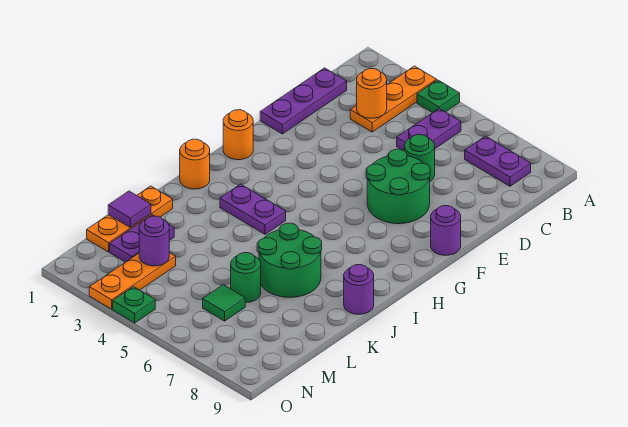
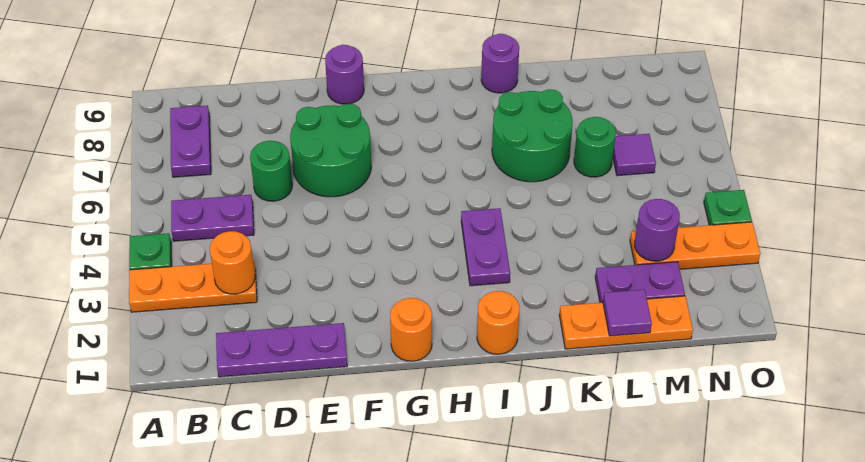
green tile M6 level 1 -> purple tile M6 level 1

